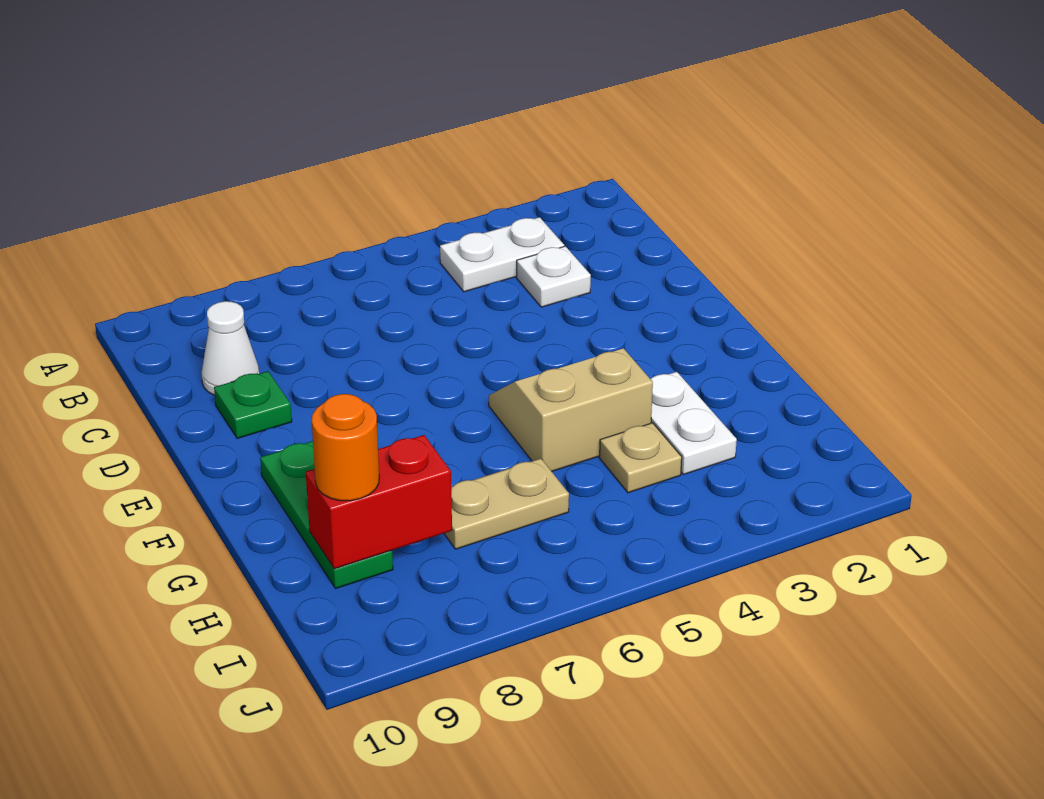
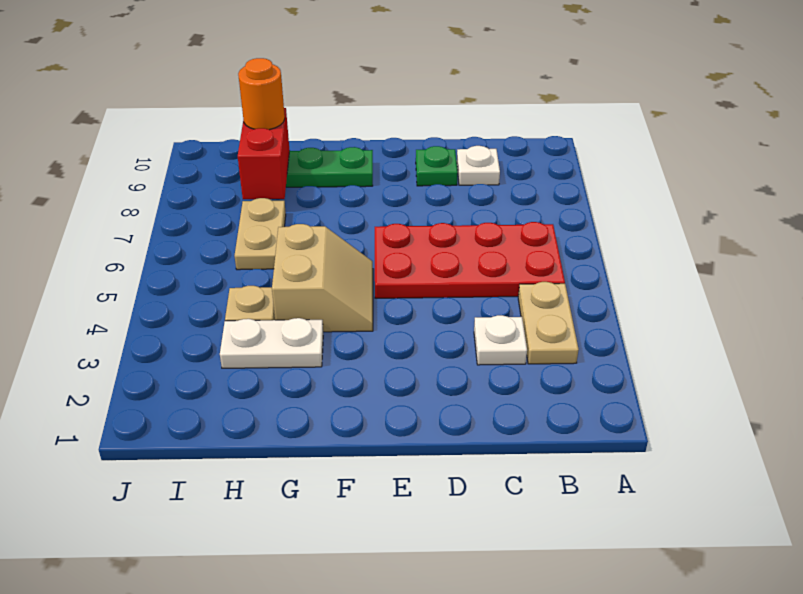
white plate B3:B4 level 1 -> tan plate B3:B4 level 1
none -> red plate B5:E6 level 1
white cone C9 level 1 -> white plate C9 level 1

